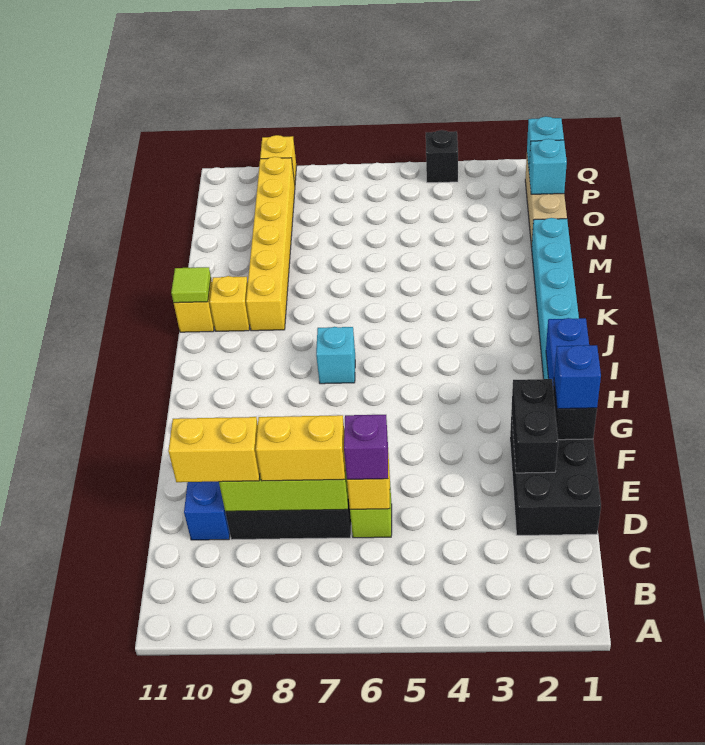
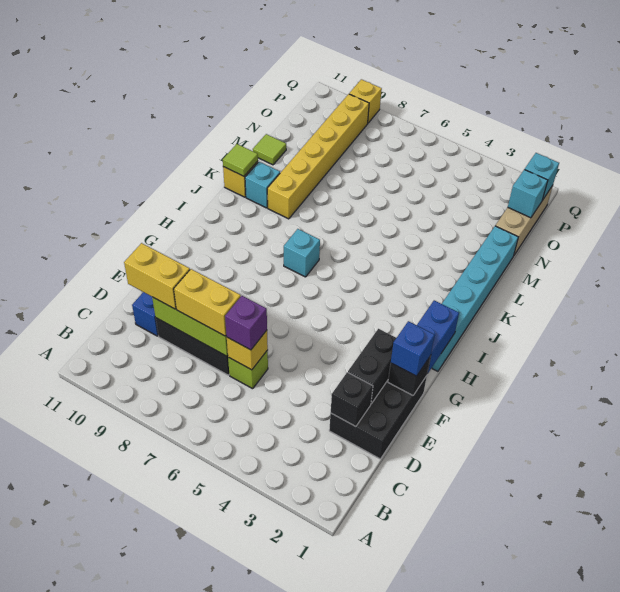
yellow brick K10 level 1 -> cyan brick K10 level 1
none -> lime tile M11 level 1
black brick Q4 level 1 -> black brick D2 level 2

